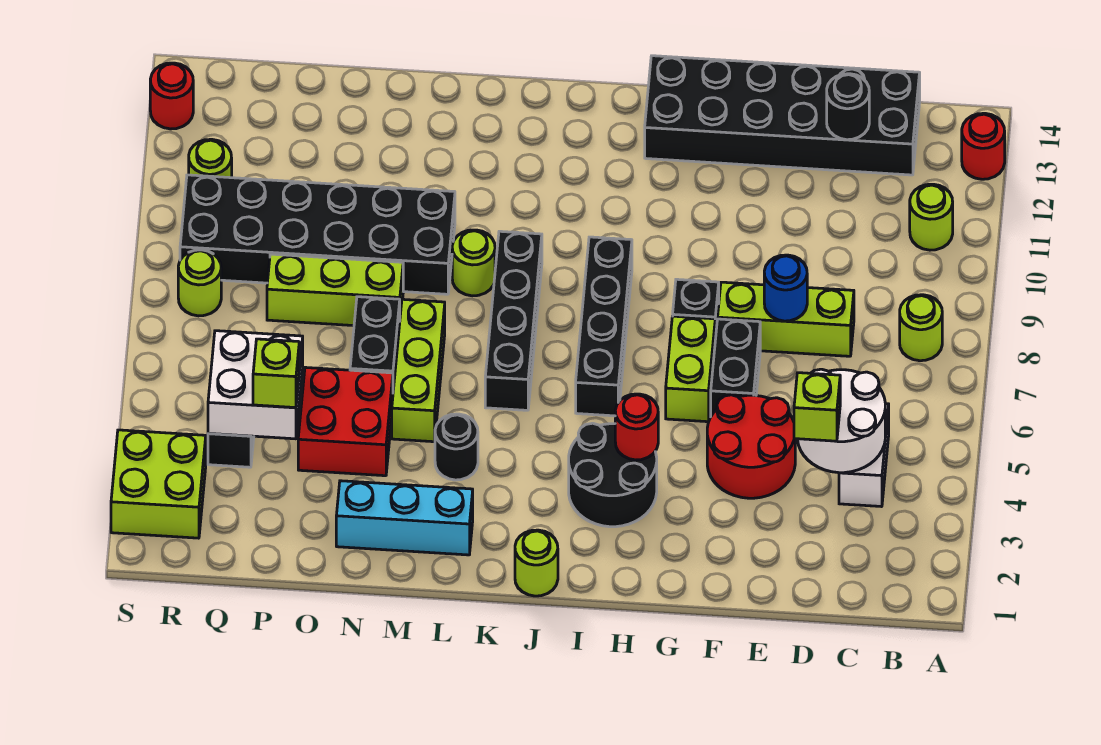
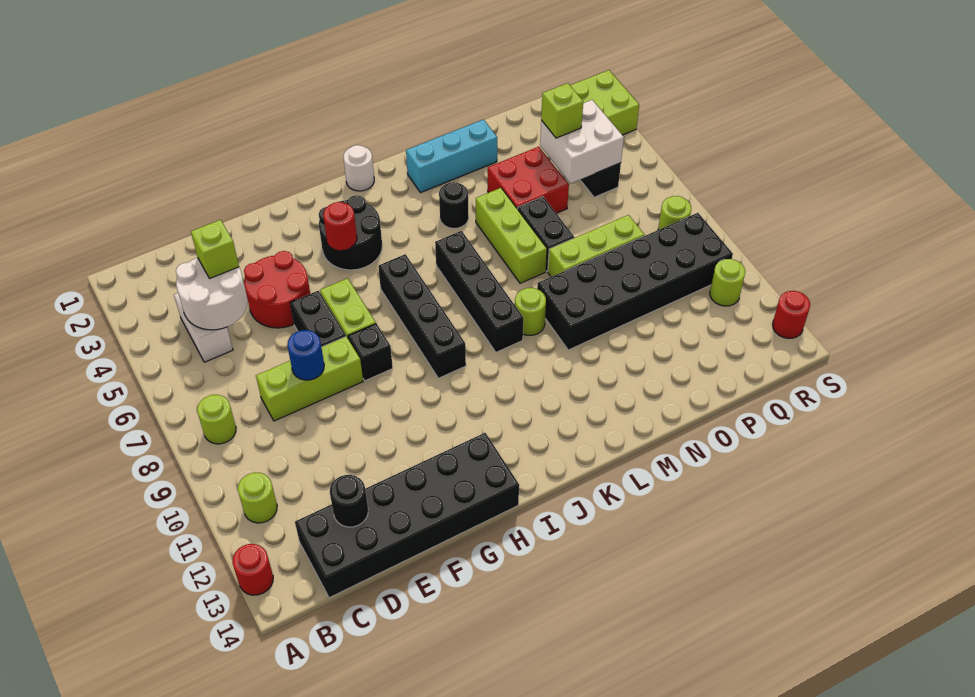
lime round brick J1 level 1 -> white round brick J1 level 1

